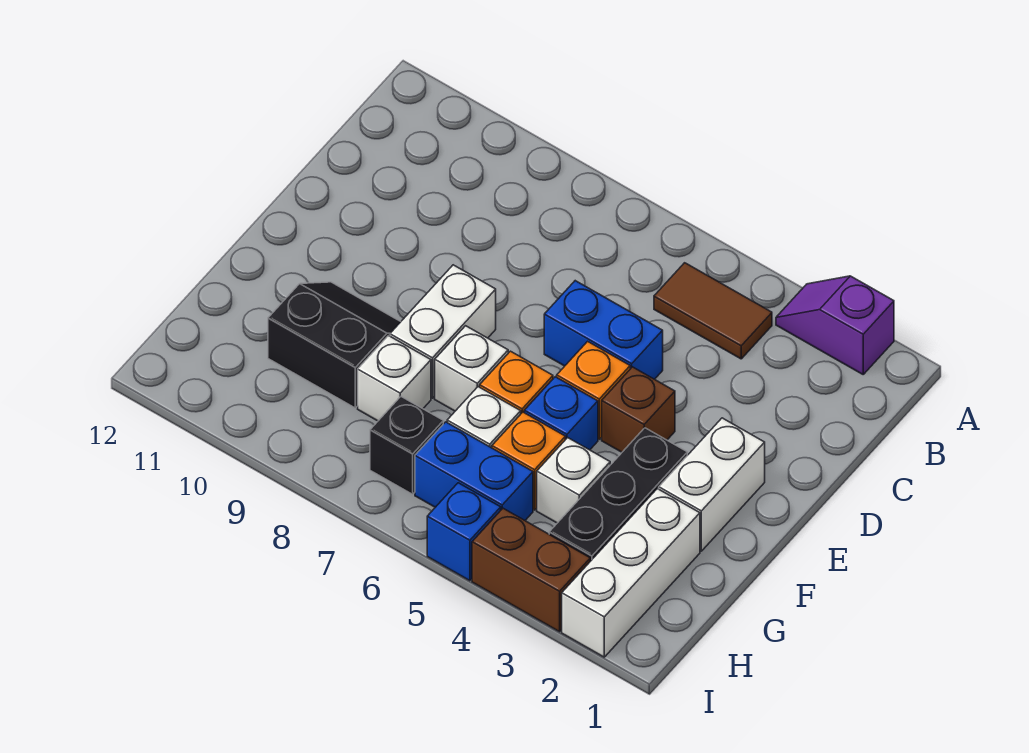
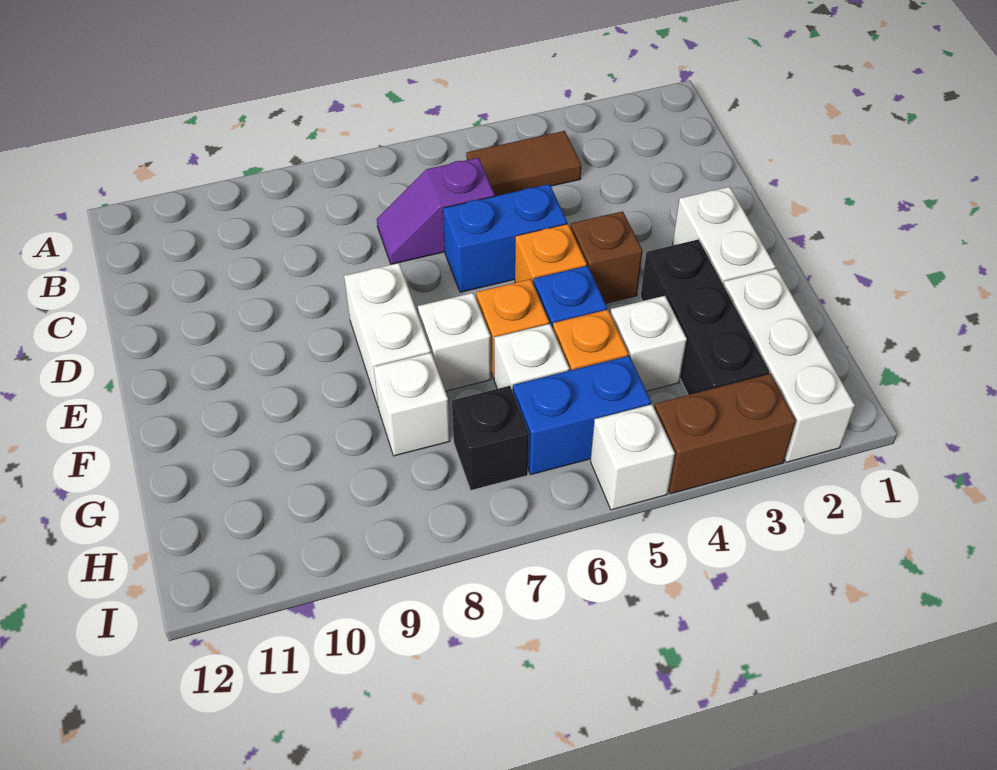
purple slope A2:A3 level 1 top 2 -> purple slope C6:C7 level 1 top 6
black slope F9:G10 level 1 top G -> none
blue brick I5 level 1 -> white brick I5 level 1

